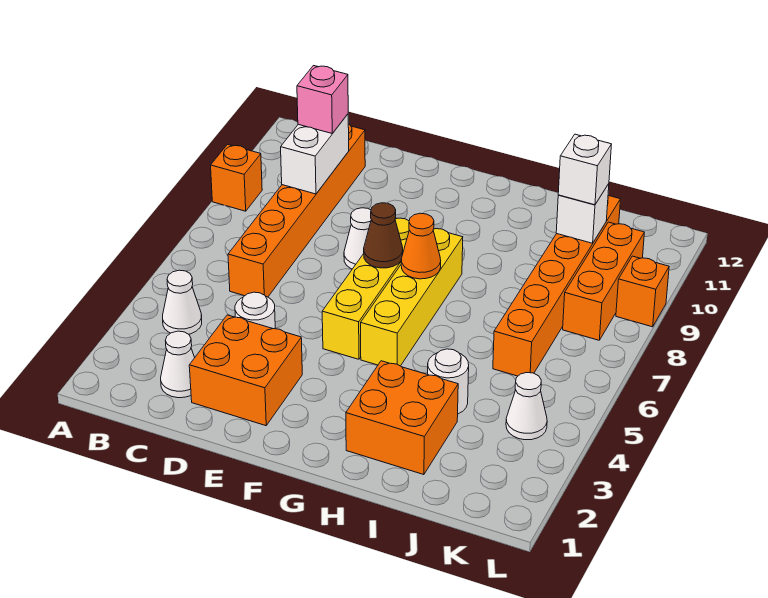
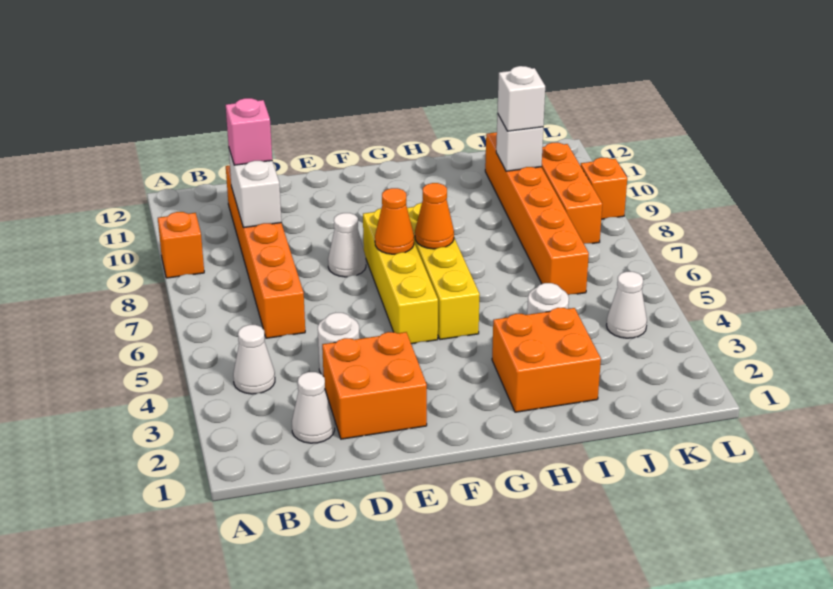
brown cone F7 level 2 -> orange cone F7 level 2

